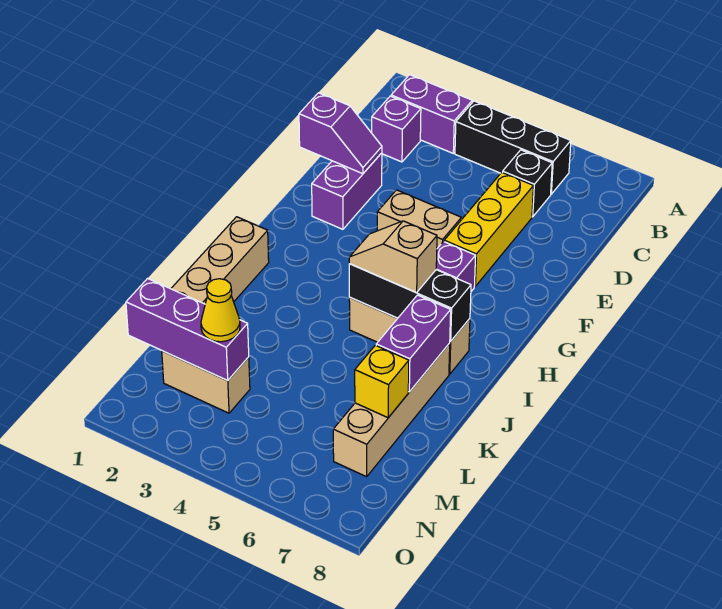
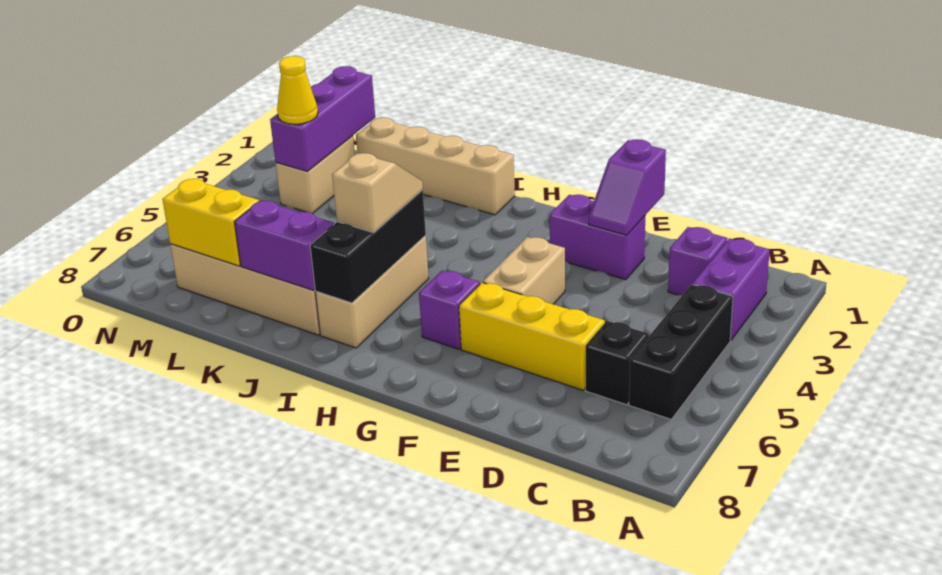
yellow brick L7 level 2 -> yellow brick L7:M7 level 2

